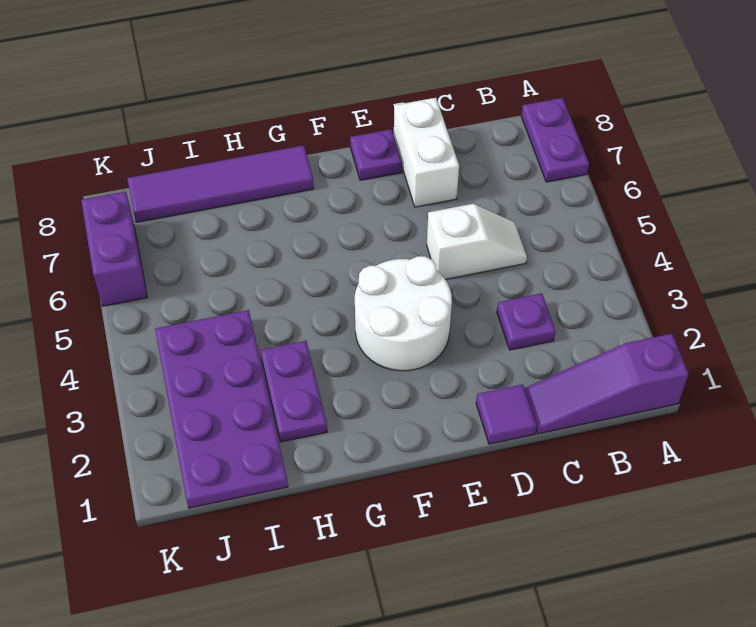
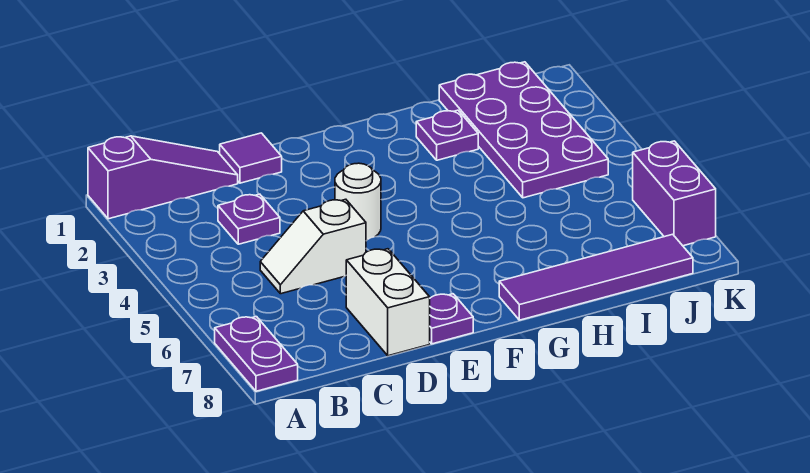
white round brick E3:F4 level 1 -> white round brick E4 level 1
purple plate H2:H3 level 1 -> purple plate H2 level 1

